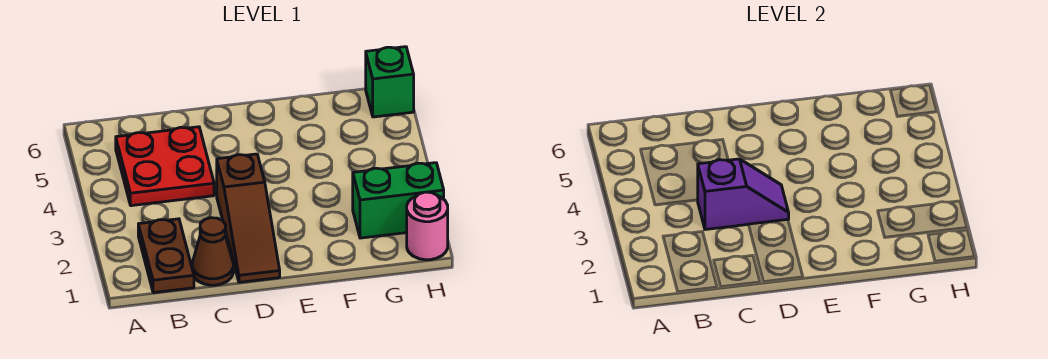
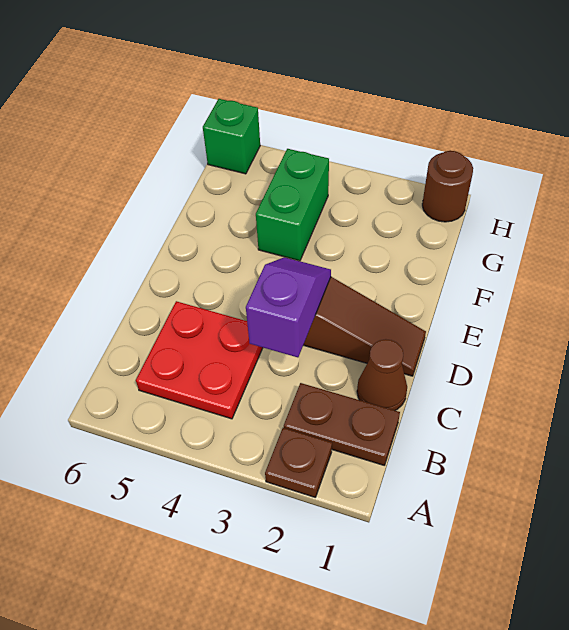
none -> brown plate A2 level 1
green brick G2:H2 level 1 -> green brick F4:G4 level 1
pink round brick H1 level 1 -> brown round brick H1 level 1

